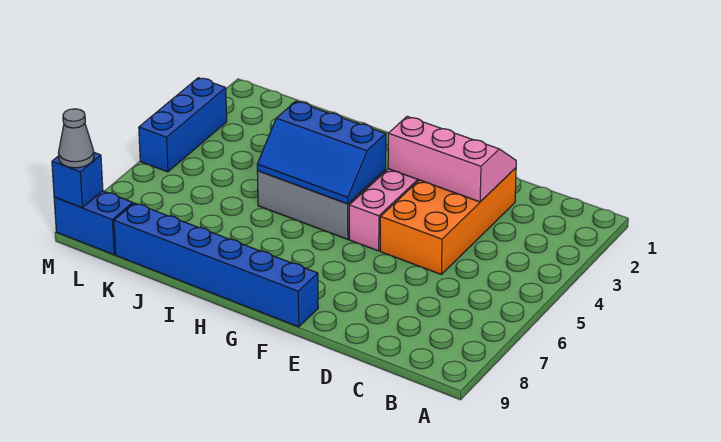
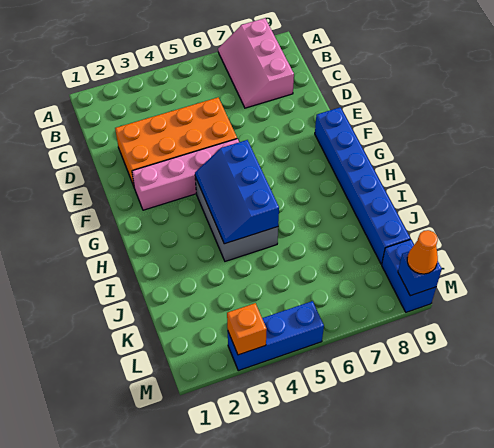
pink slope D2:F3 level 2 top 3 -> pink slope A7:C8 level 1 top 8
blue slope G4:I5 level 2 top 4 -> blue slope G4:I5 level 2 top 5
none -> orange brick M3 level 2
grey cone M9 level 3 -> orange cone M9 level 3

